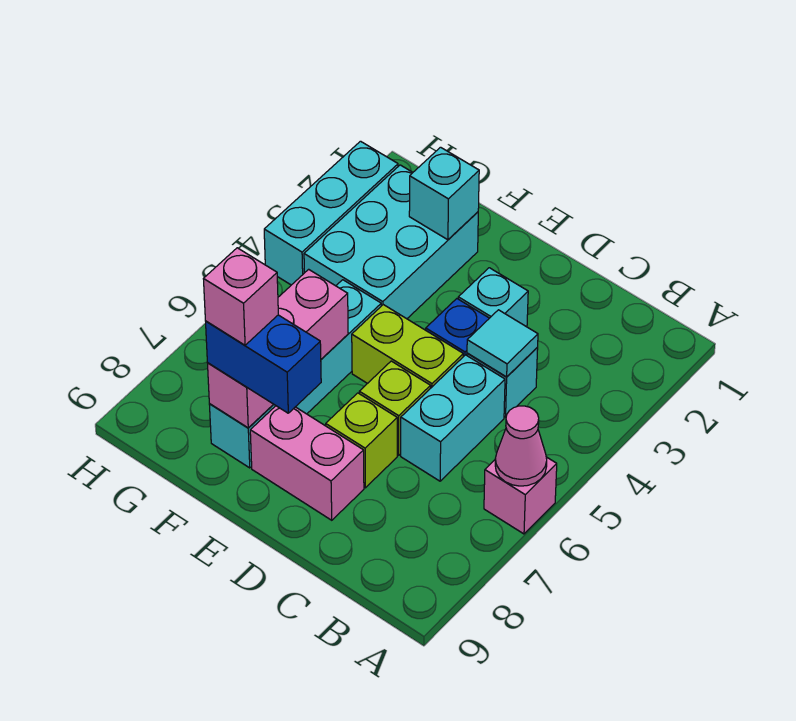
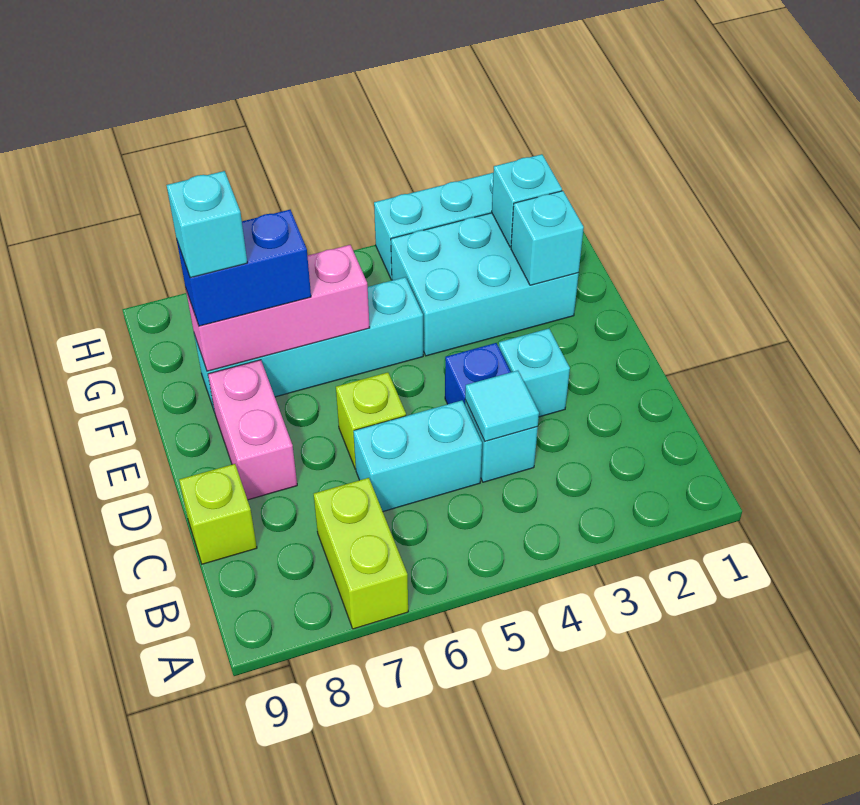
pink brick A6 level 1 -> none
pink cone A6 level 2 -> none
lime brick D5:E5 level 1 -> lime brick A7:B7 level 1
lime brick D7 level 1 -> lime brick C9 level 1
blue brick E8:F8 level 3 -> blue brick F7:F8 level 3
pink brick F8 level 4 -> cyan brick F8 level 4
none -> cyan brick G2 level 2

